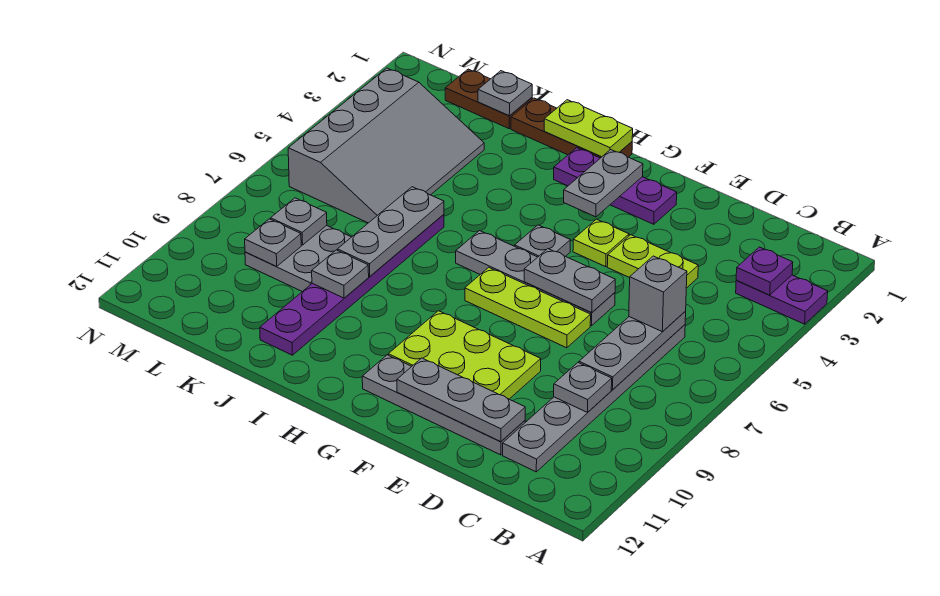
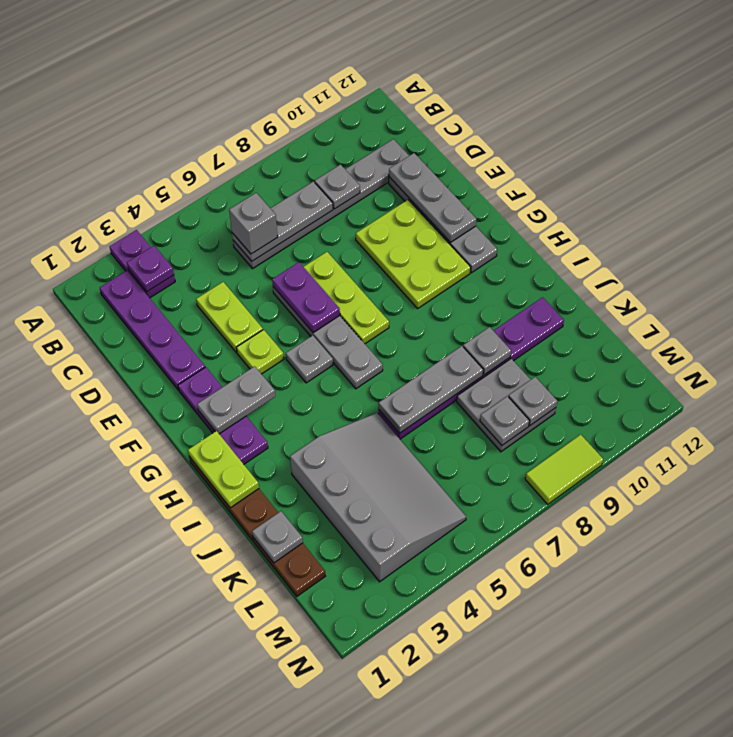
none -> purple plate B2:E2 level 1
grey plate E6:F6 level 2 -> purple plate E6:F6 level 2
grey slope K3:M6 level 1 top M -> grey slope J3:M5 level 1 top 3
none -> lime tile N8:N9 level 1

